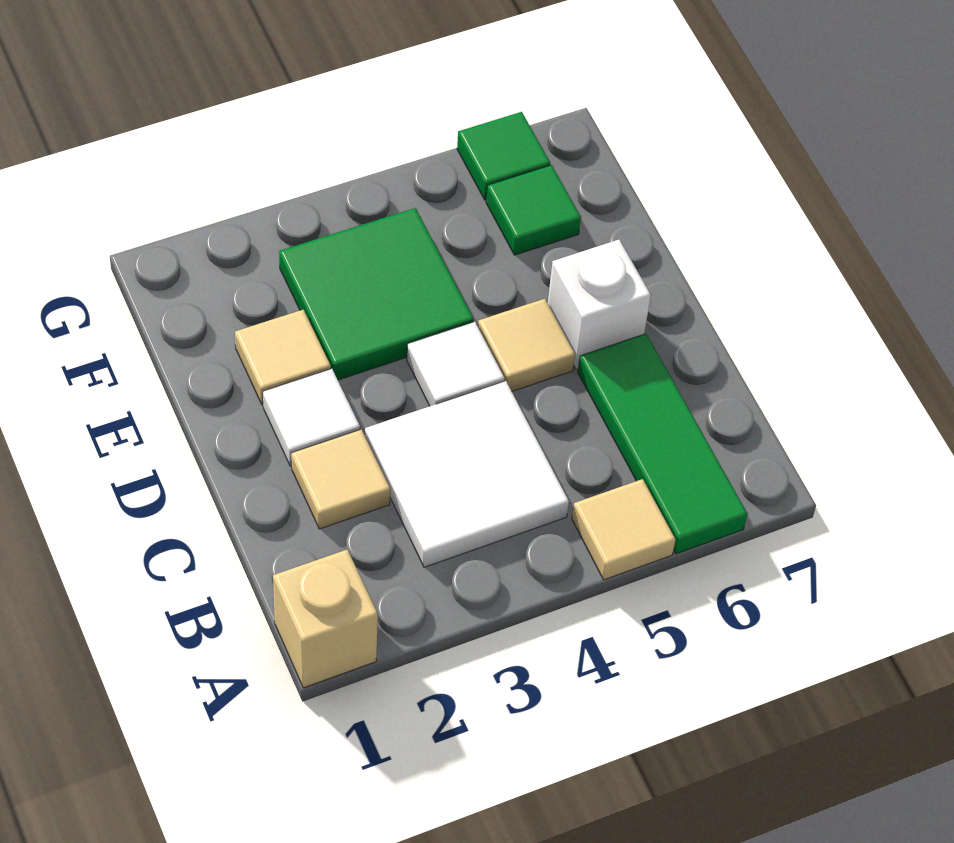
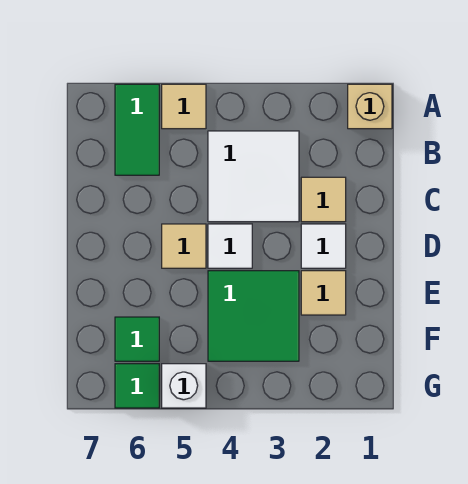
green tile A6:C6 level 1 -> green tile A6:B6 level 1
white brick D6 level 1 -> white brick G5 level 1

